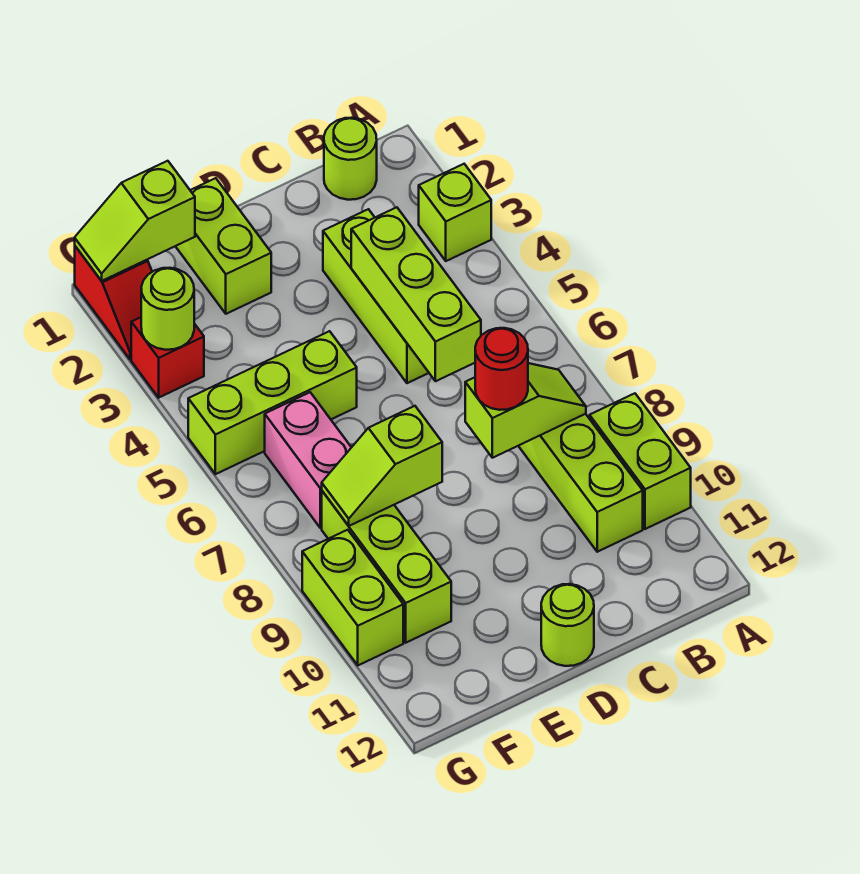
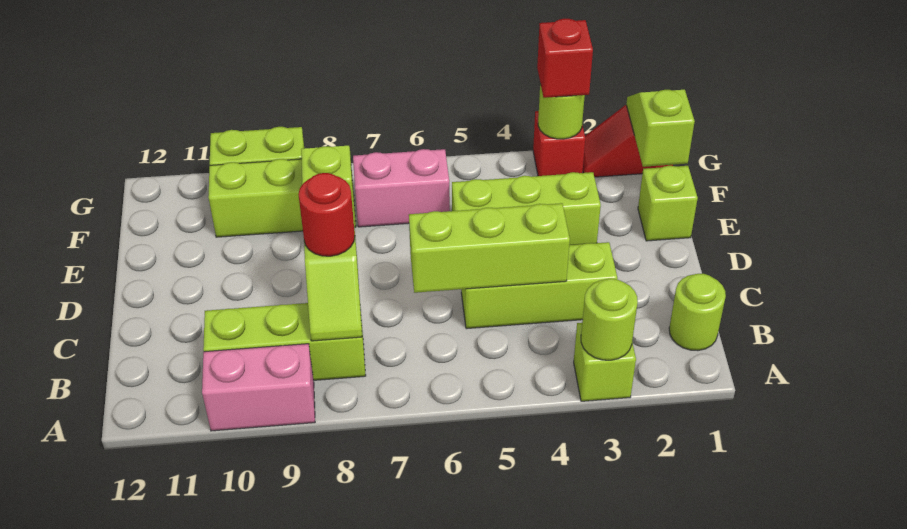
lime brick A9:A10 level 1 -> pink brick A9:A10 level 1
lime round brick D12 level 1 -> lime round brick A3 level 2
lime brick E1:E2 level 1 -> lime brick E1 level 1
lime brick E5:G5 level 1 -> lime brick E3:E5 level 1
none -> red brick G3 level 3

